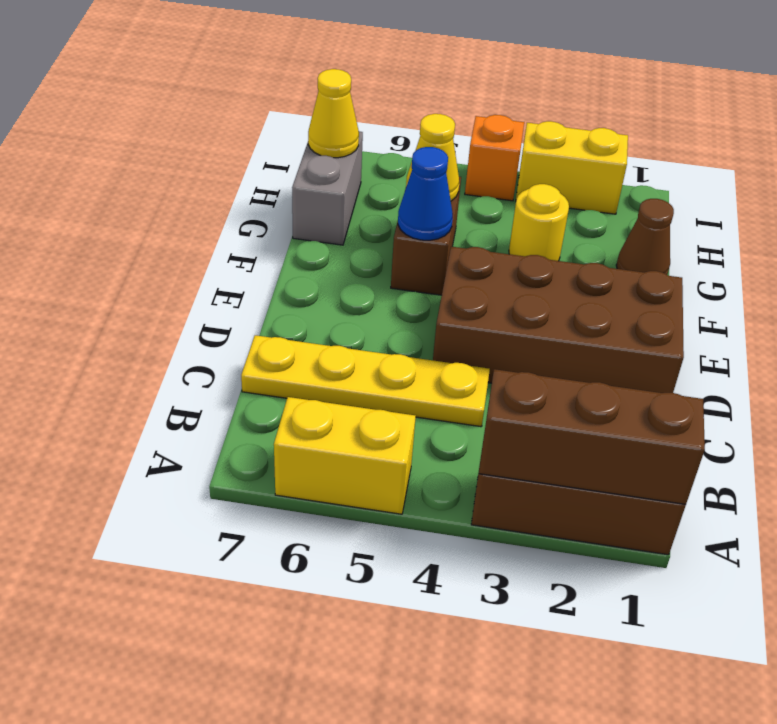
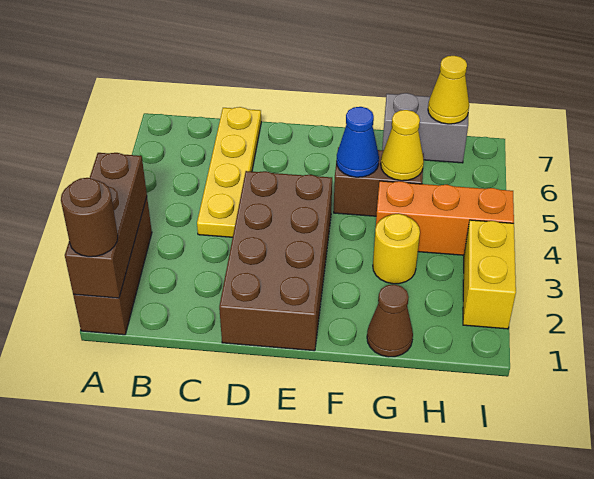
none -> brown round brick A1 level 3
yellow brick A5:A6 level 1 -> none
orange brick I4 level 1 -> orange brick G4:I4 level 1

